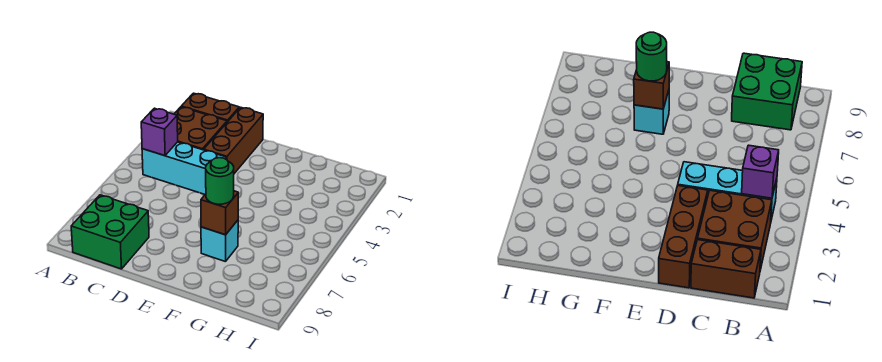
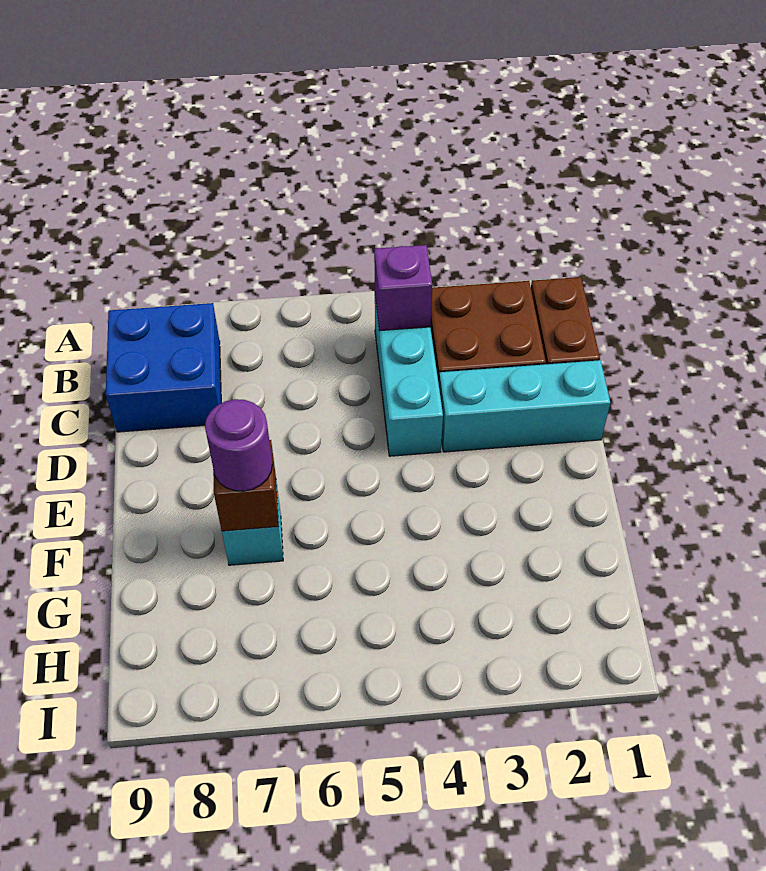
green brick B8:C9 level 1 -> blue brick B8:C9 level 1
brown brick D1:D3 level 1 -> cyan brick D1:D3 level 1
green round brick F7 level 3 -> purple round brick F7 level 3

